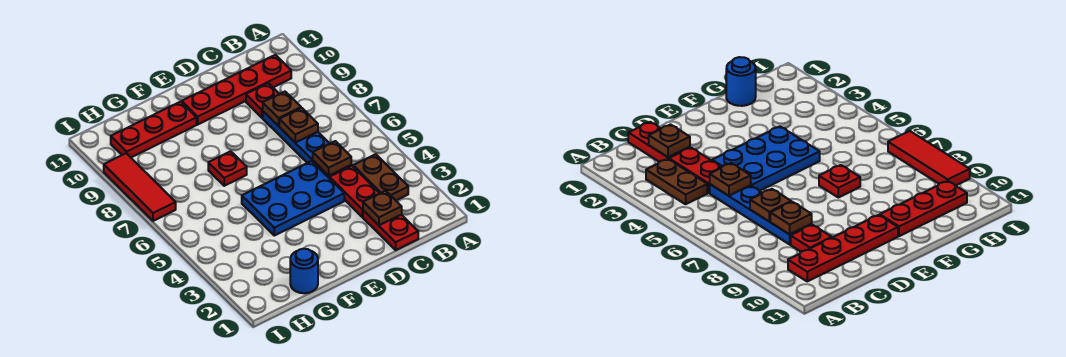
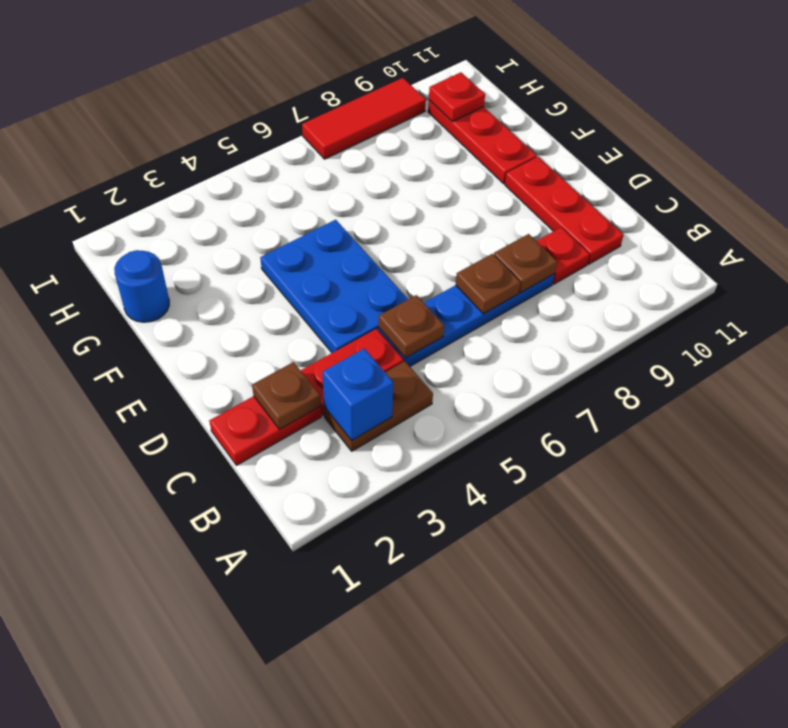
none -> blue brick B3 level 2
red plate B10:E10 level 1 -> red plate C10:E10 level 1
red plate F7 level 1 -> red plate H10 level 2

